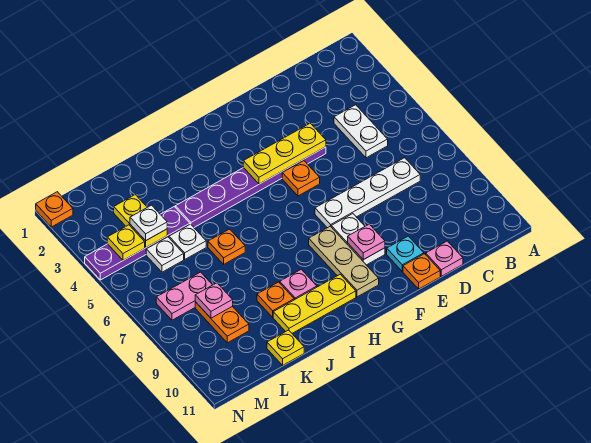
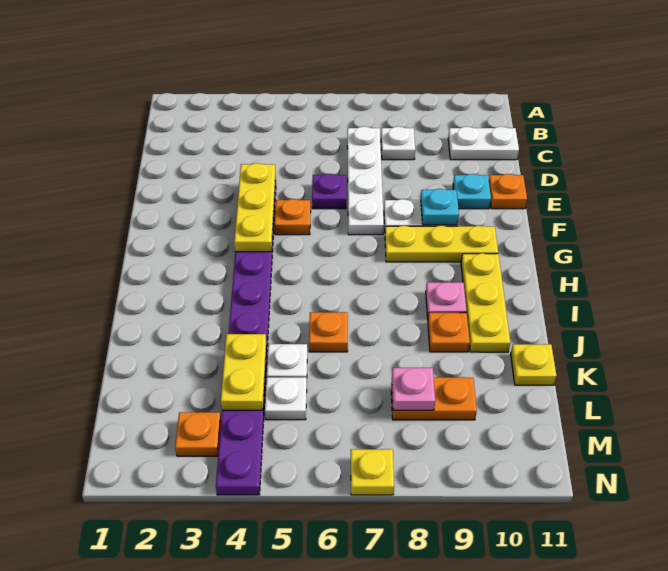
white plate C4:C5 level 1 -> white plate C10:C11 level 1
pink plate D11 level 1 -> none
none -> purple plate E6 level 1
pink plate F9 level 2 -> cyan plate F9 level 2
tan plate G8:G10 level 1 -> yellow plate G8:G10 level 1
yellow plate L3:L4 level 2 -> yellow plate K4:L4 level 2
white plate L4 level 3 -> white plate C8 level 1
pink plate L7:M7 level 1 -> none
yellow plate M4 level 2 -> yellow plate N7 level 1
orange plate N1 level 1 -> orange plate M3 level 1

